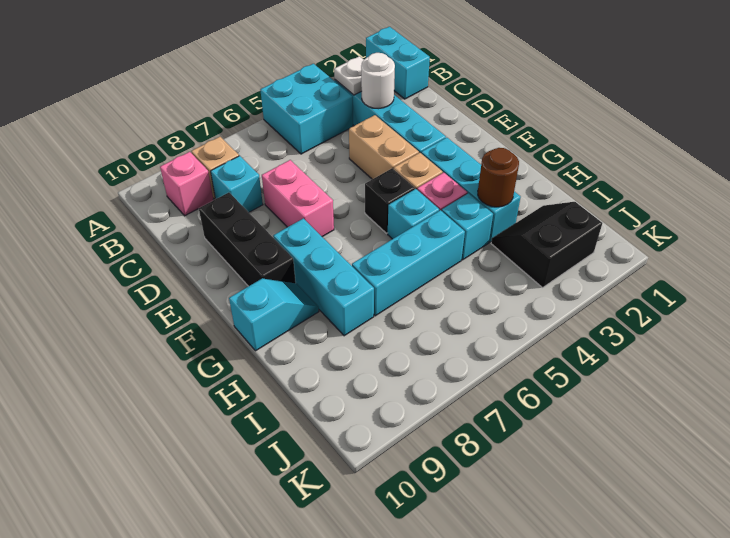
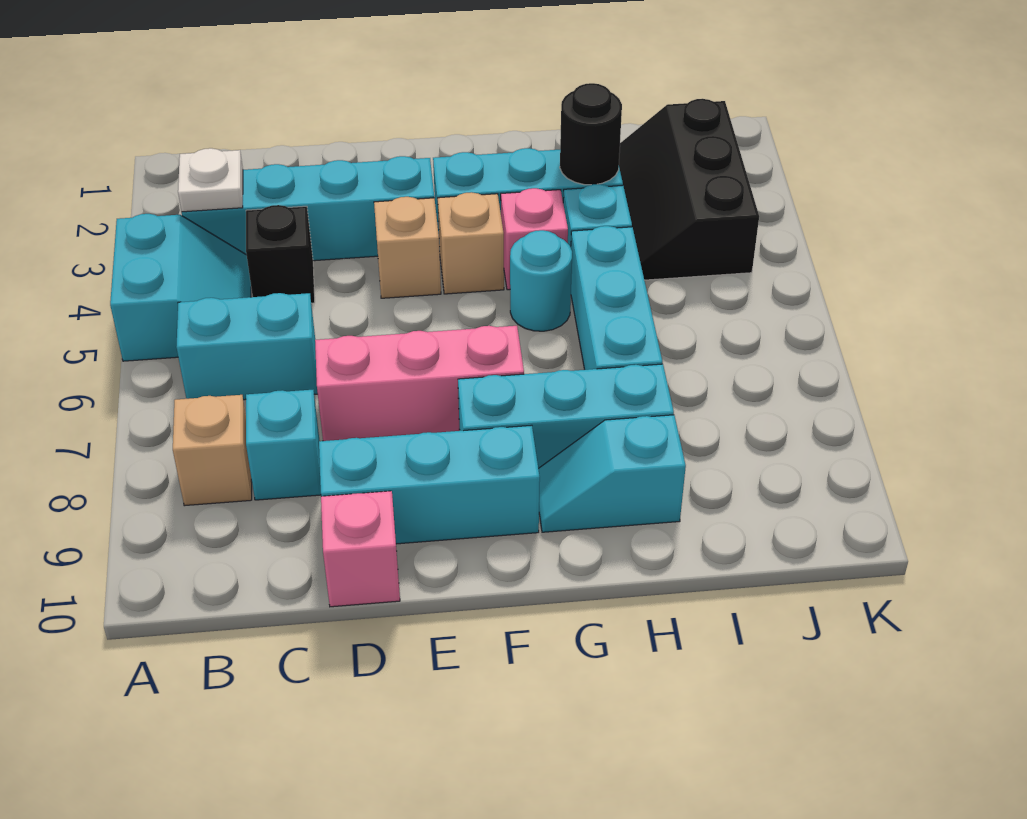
cyan brick A1:B1 level 1 -> cyan brick B6:C6 level 1
cyan brick A4:B5 level 1 -> cyan slope A4:B5 level 1 top A
pink brick B9 level 1 -> pink brick D10 level 1
white round brick C3 level 2 -> none
tan brick D4:E4 level 1 -> tan brick E4 level 1
pink brick D7:E7 level 1 -> pink brick D7:F7 level 1
black brick D9:F9 level 1 -> cyan brick D9:F9 level 1
black brick F5 level 1 -> black brick C4 level 1
cyan brick G5 level 1 -> cyan round brick G5 level 1
cyan slope G9:G10 level 1 top 10 -> cyan slope G9:H9 level 1 top H
brown round brick H3 level 2 -> black round brick H3 level 2
black slope I2:J3 level 1 top J -> black slope I2:J4 level 1 top J

